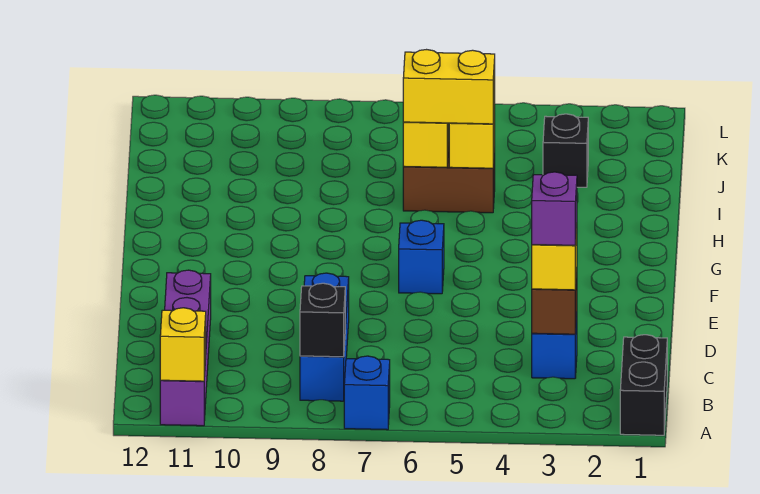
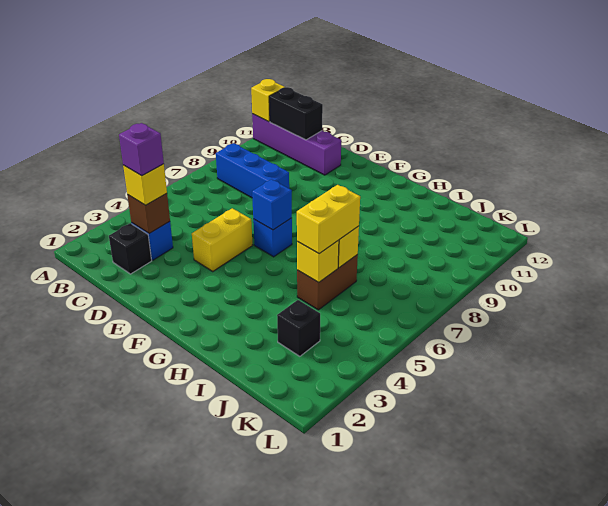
black brick A1:B1 level 1 -> black brick B11:C11 level 2
blue brick A7 level 1 -> blue brick F6 level 2
black brick B8 level 2 -> black brick C2 level 1
none -> yellow brick E4:E5 level 1

